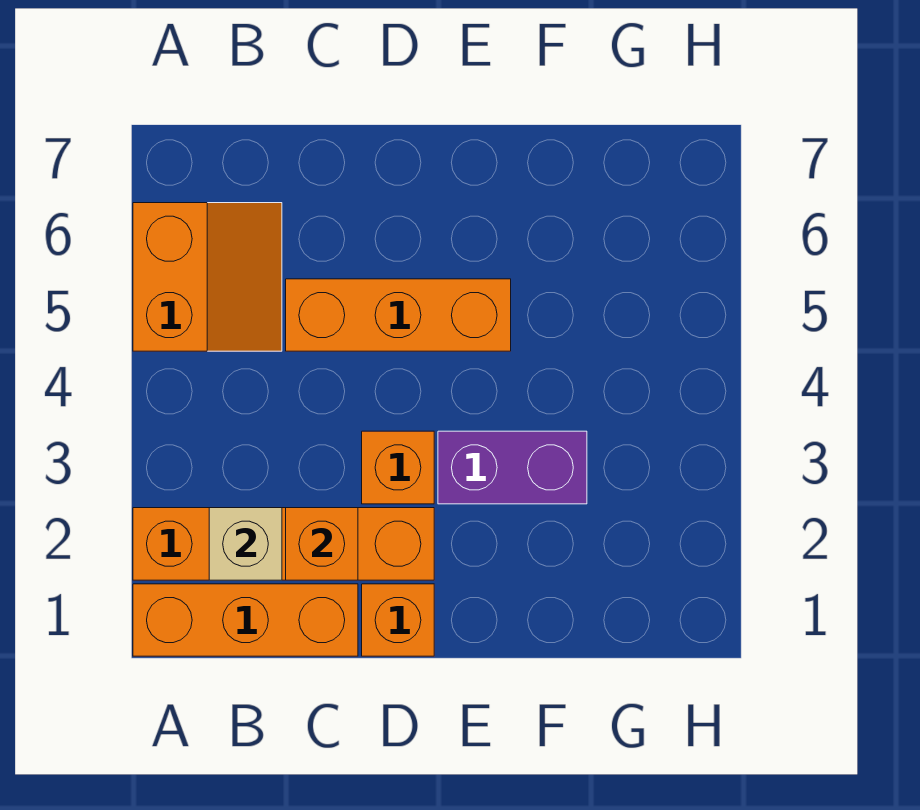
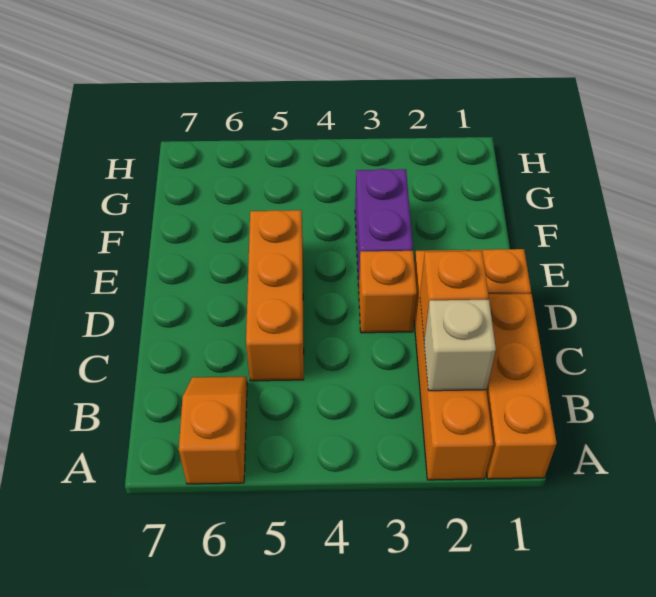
orange slope A5:B6 level 1 top A -> orange slope A6:B6 level 1 top A

